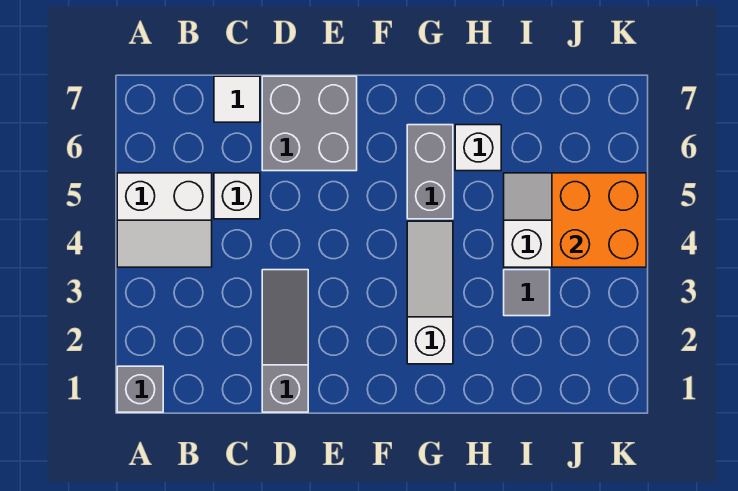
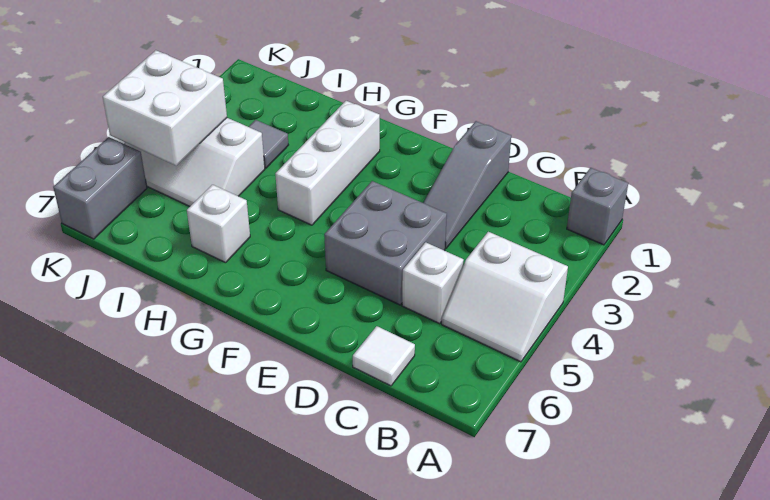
white slope A4:B5 level 1 top 5 -> white slope A4:B5 level 1 top 4
grey brick D6:E7 level 1 -> grey brick D4:E5 level 1
white slope G2:G4 level 1 top 2 -> white brick G2:G4 level 1
grey brick G5:G6 level 1 -> grey brick K6:K7 level 1
orange brick J4:K5 level 2 -> white brick J4:K5 level 2

